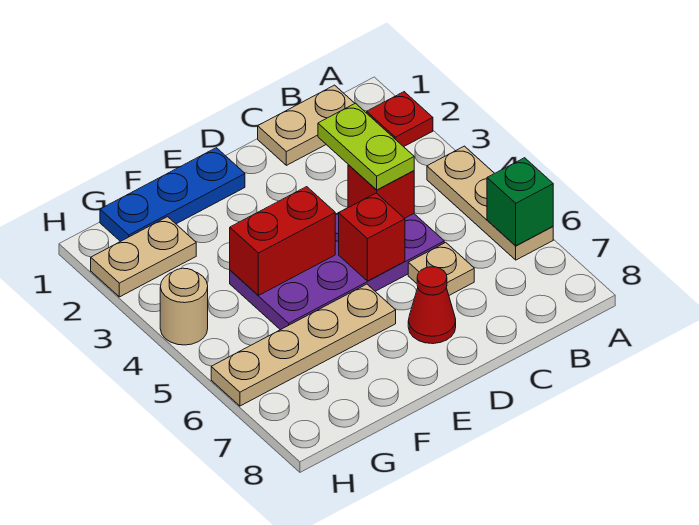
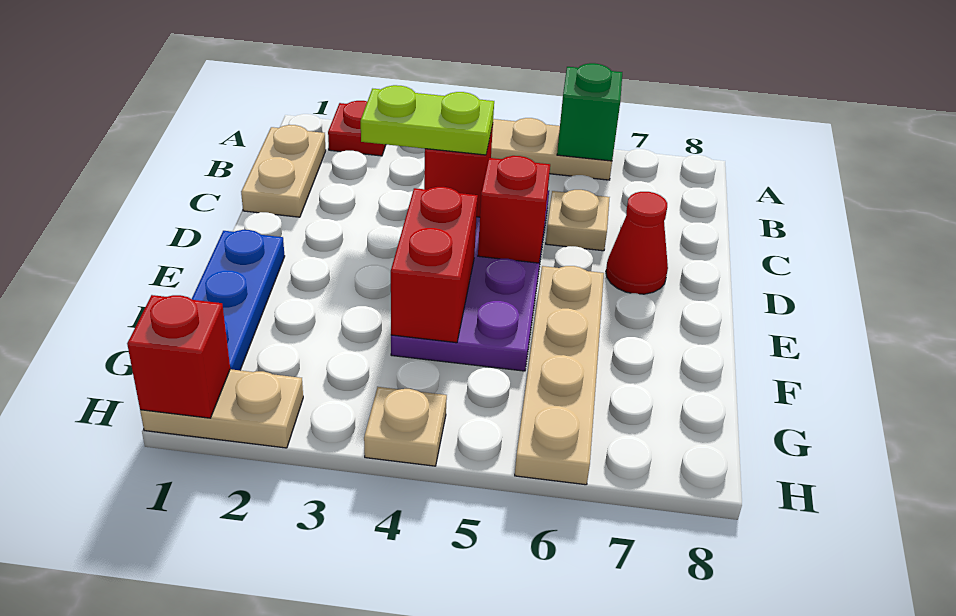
tan plate G2:H2 level 1 -> tan plate H1:H2 level 1
none -> red brick H1 level 2
tan round brick H4 level 1 -> tan plate H4 level 1

